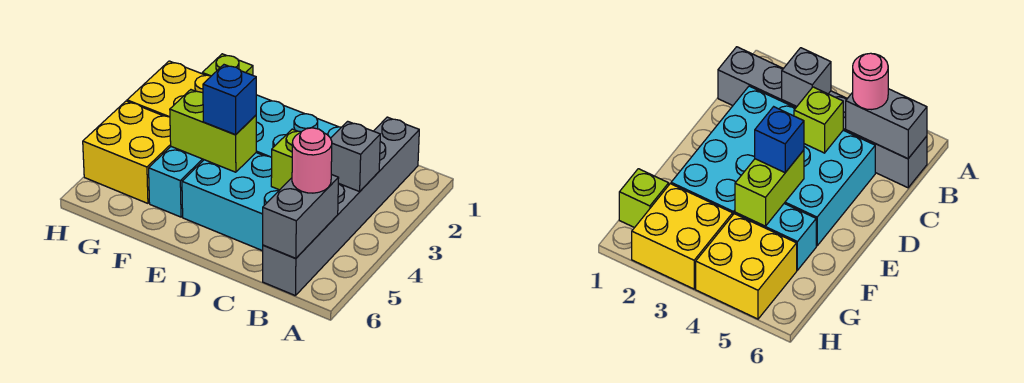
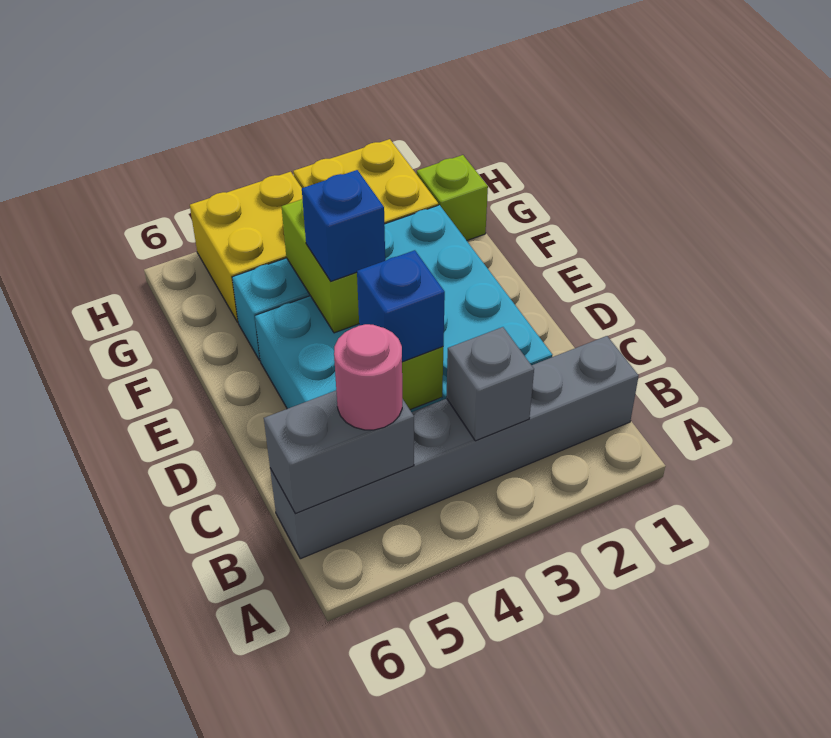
none -> blue brick C4 level 3

